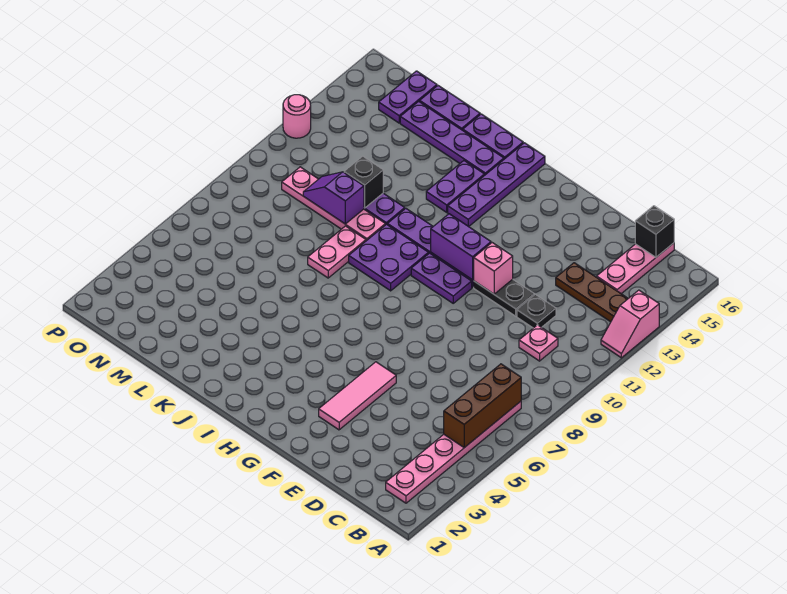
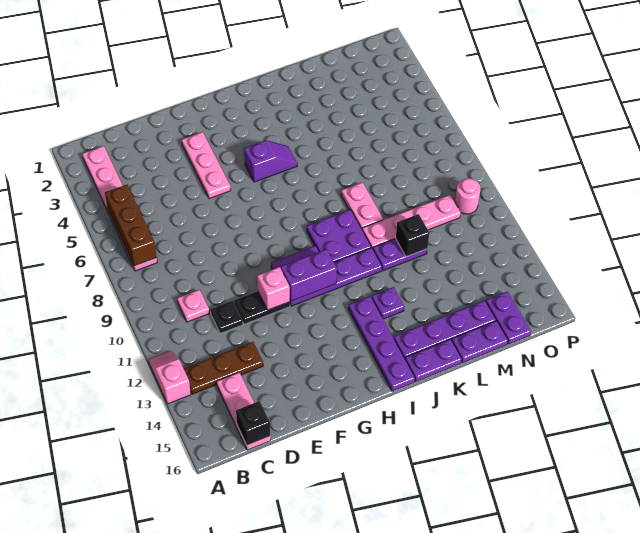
pink tile F3:F5 level 1 -> pink plate F3:F5 level 1
purple plate J13:J14 level 1 -> purple plate J13 level 1
purple slope L10:M10 level 2 top L -> purple slope H5:I5 level 1 top H
pink round brick P12 level 1 -> pink round brick O10 level 1

